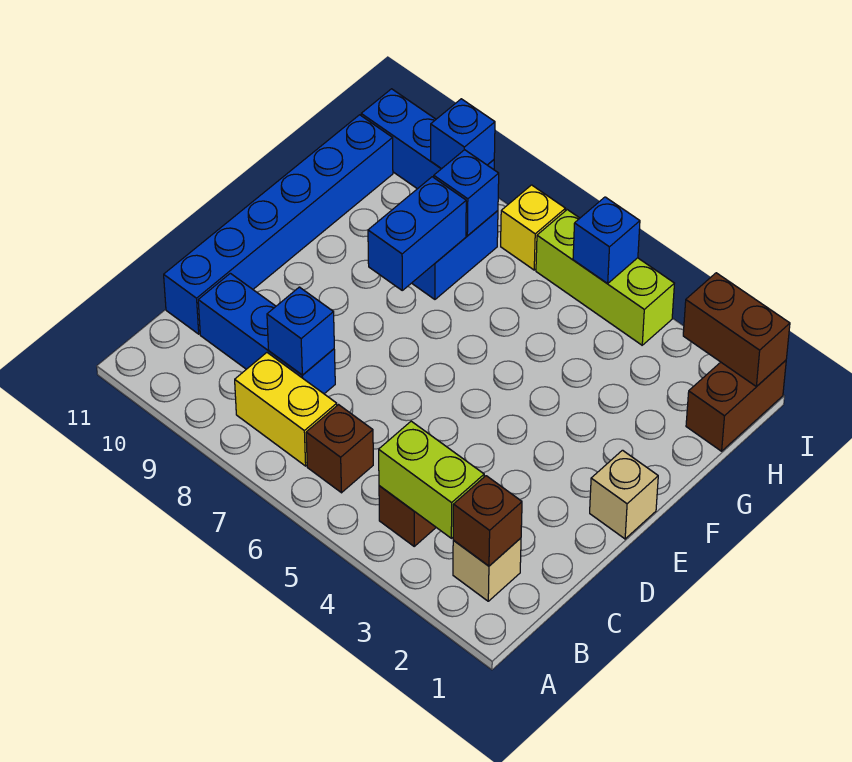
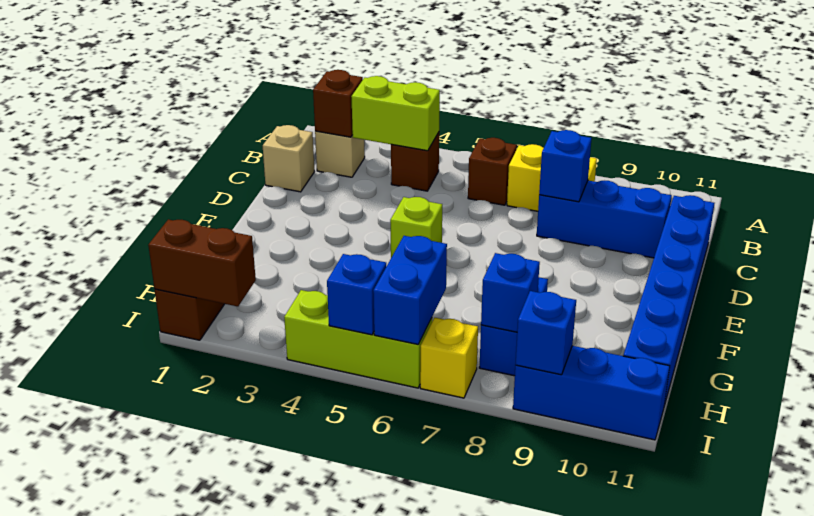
tan brick E1 level 1 -> tan brick C1 level 1
none -> lime brick E5 level 1
blue brick F8:G8 level 2 -> blue brick H6:I6 level 2

